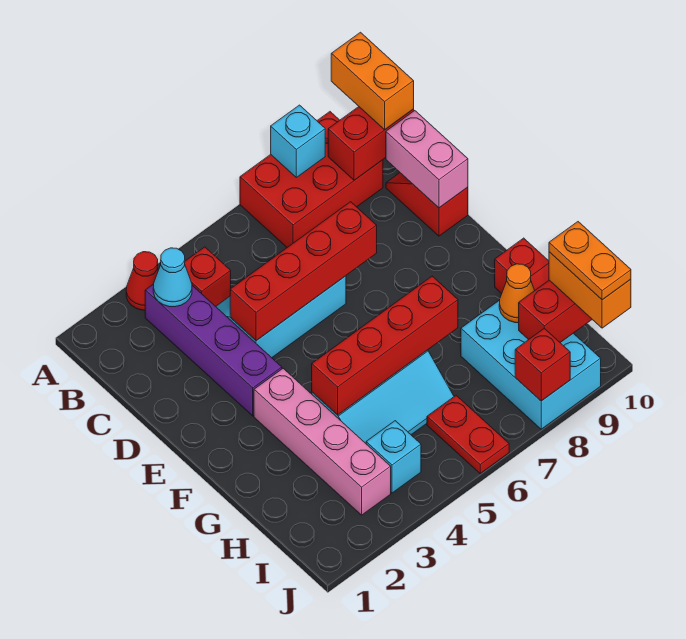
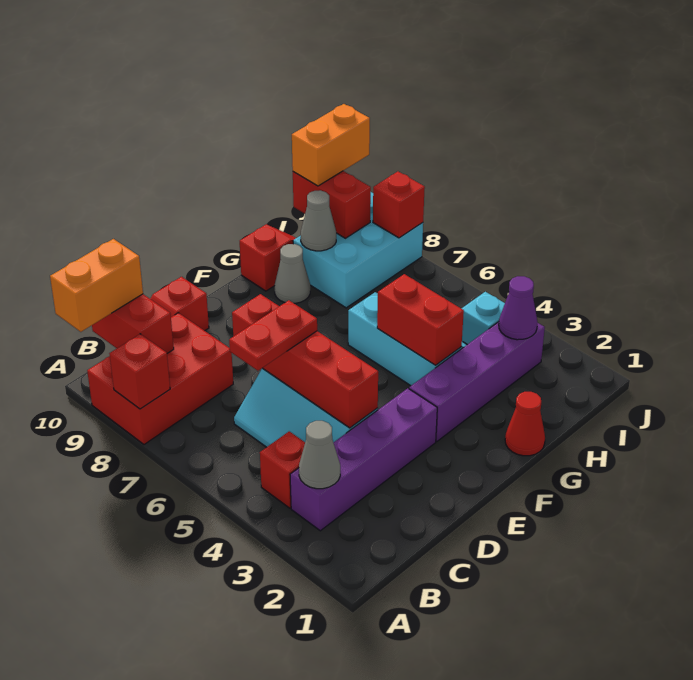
red cone A3 level 1 -> red cone G1 level 1
red brick A7:B9 level 1 -> red brick A8:C9 level 1
cyan brick A8 level 2 -> red brick A8 level 2
cyan cone B3 level 2 -> grey cone B3 level 2
pink brick C10:D10 level 2 -> none
pink brick F3:I3 level 1 -> purple brick F3:I3 level 1
red brick G4:G7 level 2 -> red brick G4:G5 level 2
none -> grey cone G9 level 1
orange cone H9 level 2 -> grey cone H9 level 2
none -> purple cone I3 level 2
red plate I6:J6 level 1 -> red plate C6:D6 level 3
orange plate I10:J10 level 4 -> none

